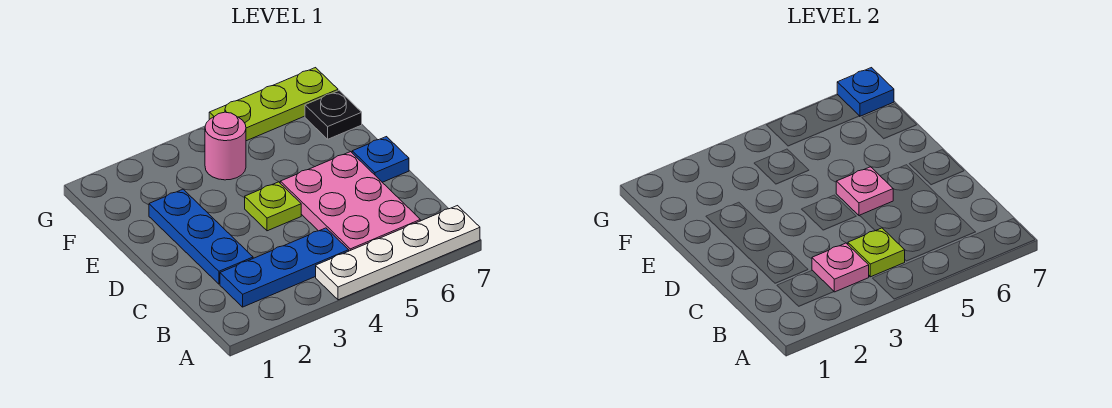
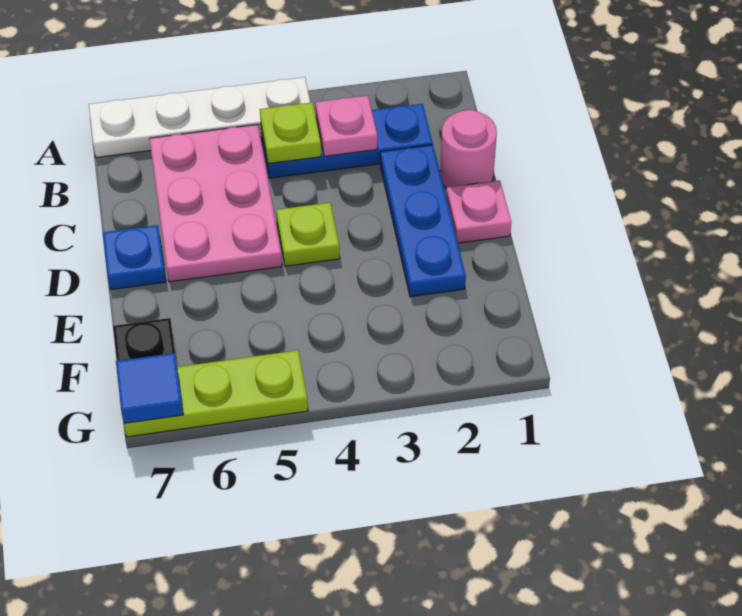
pink plate D5 level 2 -> pink plate D1 level 1
pink round brick F4 level 1 -> pink round brick C1 level 1
blue plate G7 level 2 -> blue tile G7 level 2

